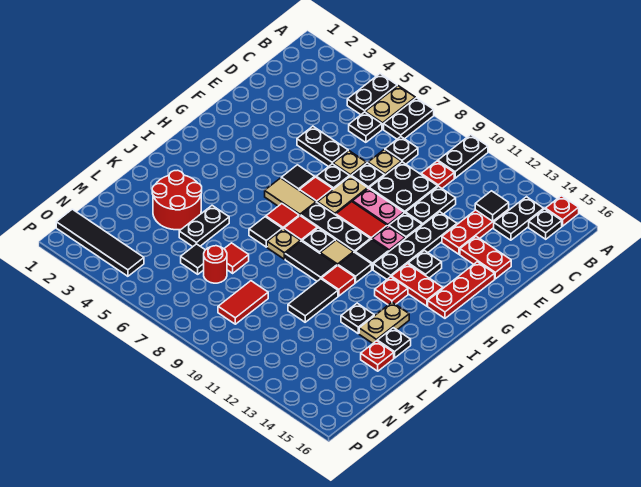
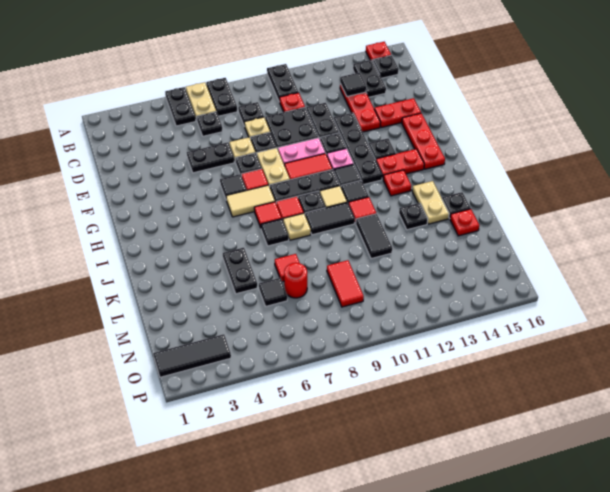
red round brick K3:L4 level 1 -> none
black tile O1:O4 level 1 -> black tile O1:O3 level 1

